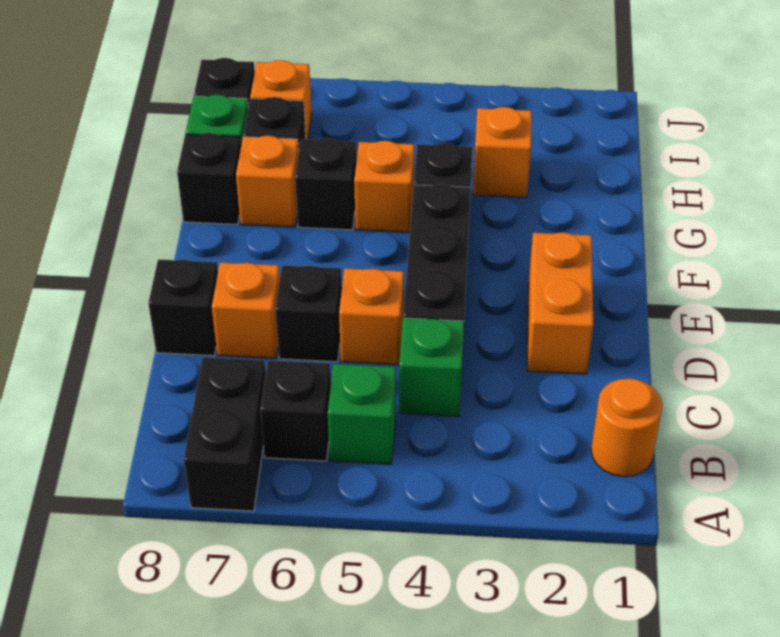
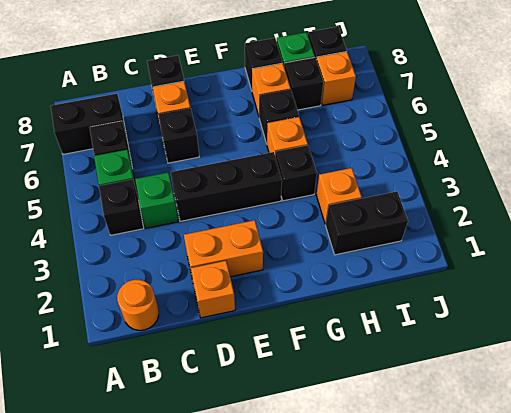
none -> black brick B4 level 1
orange brick D5 level 1 -> orange brick D1 level 1
none -> black brick H2:I2 level 1

